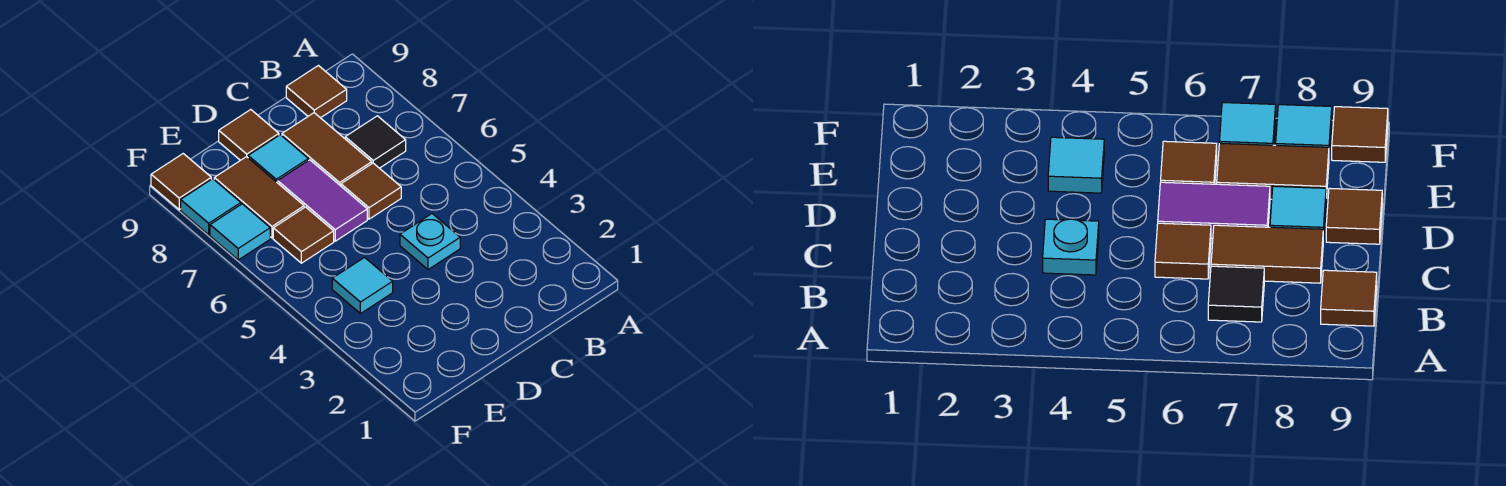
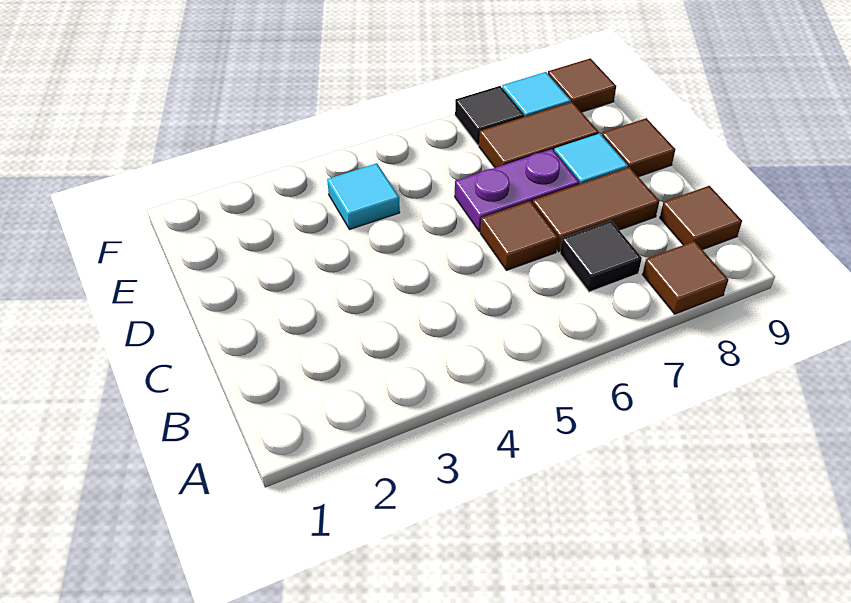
cyan plate C4 level 1 -> none
purple tile D6:D7 level 1 -> purple plate D6:D7 level 1
brown tile E6 level 1 -> brown tile A8 level 1
cyan tile F7 level 1 -> black tile F7 level 1

